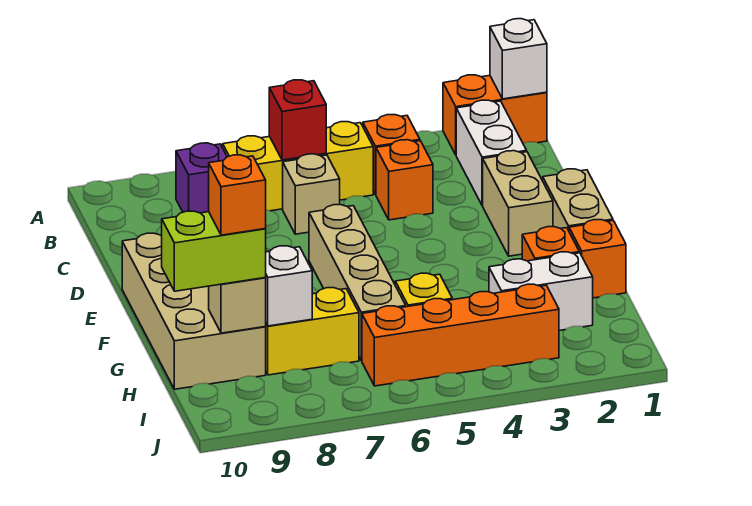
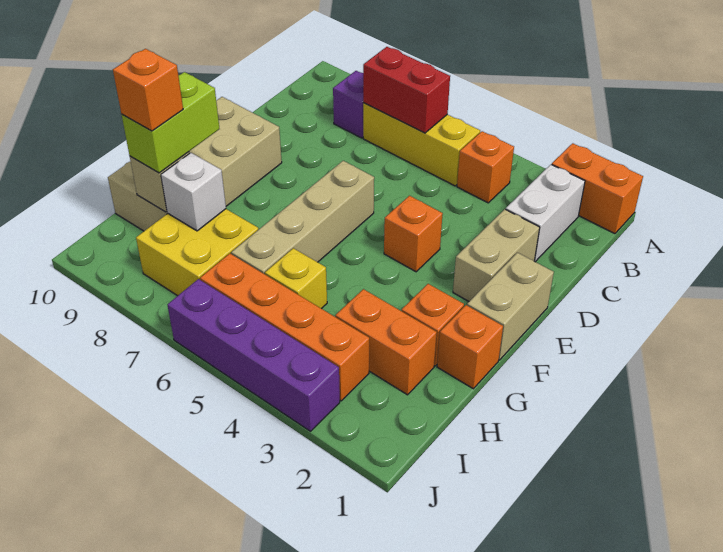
white brick A1 level 2 -> none
red brick B6 level 2 -> red brick B6:B7 level 2
orange brick C4 level 1 -> orange brick E4 level 1
tan brick C6 level 1 -> none
white brick H2:H3 level 1 -> orange brick H2:H3 level 1
yellow brick H7:H8 level 1 -> yellow brick H7:I8 level 1
lime brick H9:H10 level 3 -> lime brick G9:H9 level 3
none -> purple brick J3:J6 level 1

